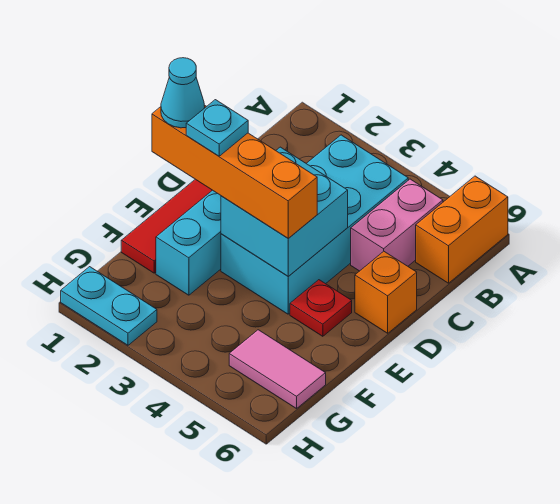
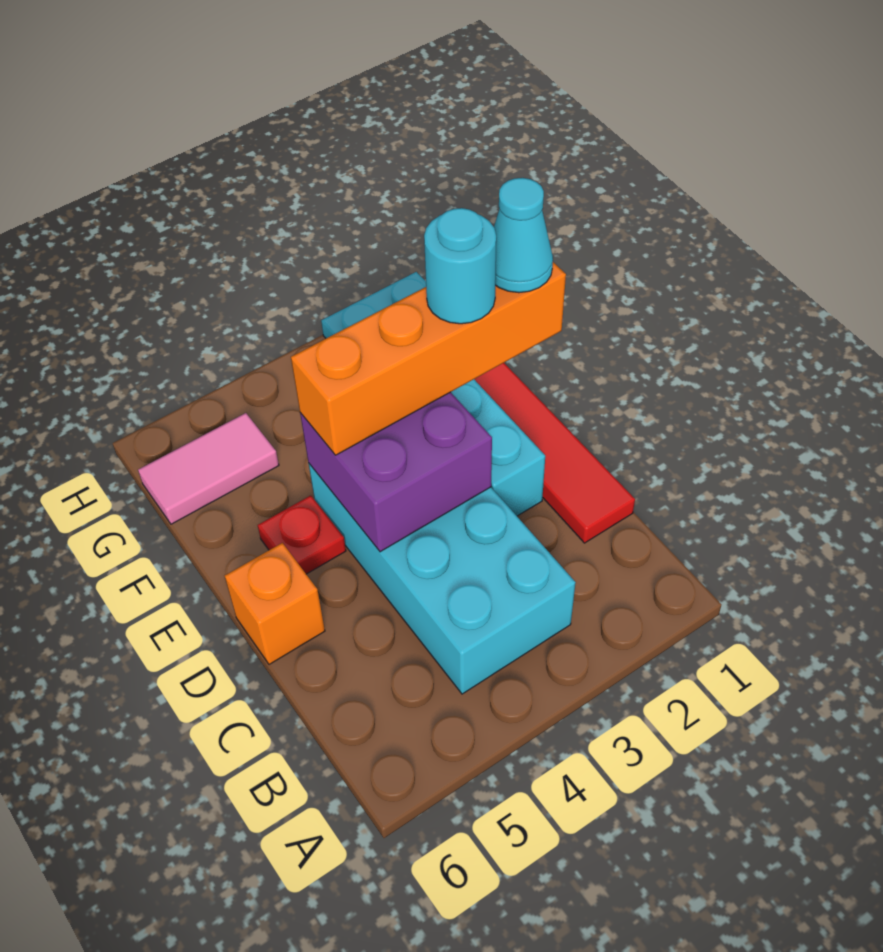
orange brick A6:B6 level 1 -> none
pink brick B5:C5 level 1 -> none
cyan brick D3:E4 level 2 -> purple brick D3:E4 level 2
cyan plate E2 level 4 -> cyan round brick E2 level 4

